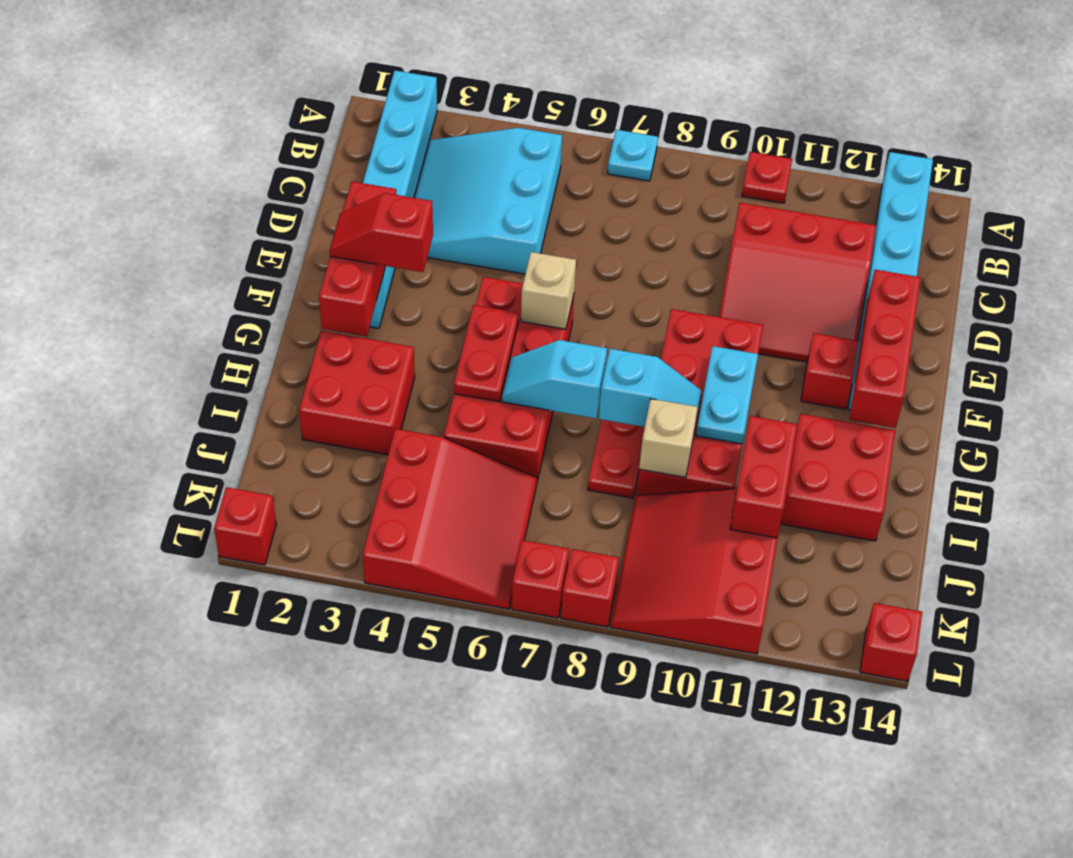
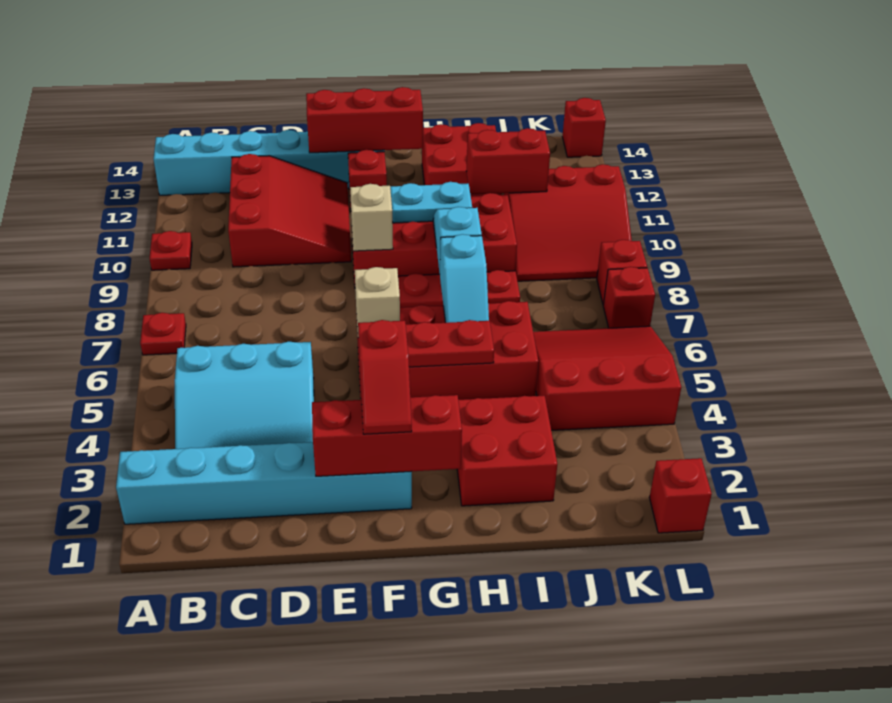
cyan plate A7 level 1 -> red plate A7 level 1
tan brick I9 level 2 -> tan brick F9 level 2

